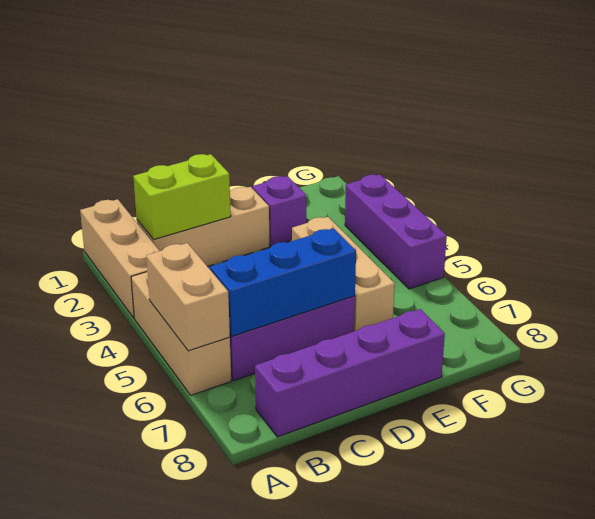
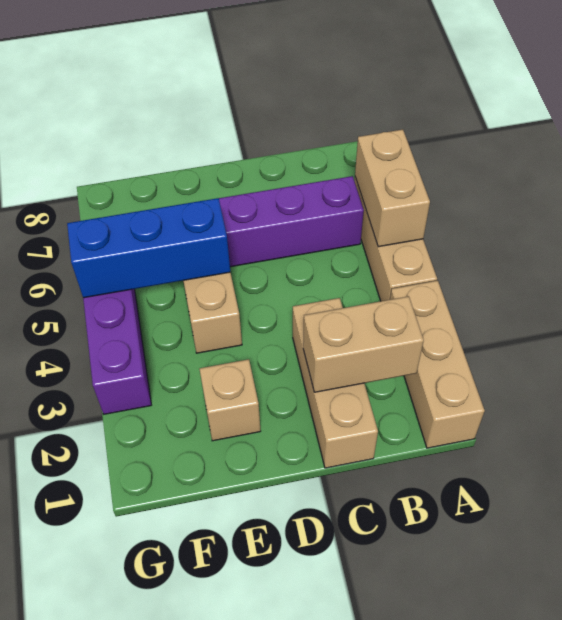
tan brick B2:D2 level 1 -> tan brick C1:C3 level 1
lime brick B2:C2 level 2 -> tan brick B2:C2 level 2
blue brick B6:D6 level 2 -> blue brick E5:G5 level 2
purple brick B8:E8 level 1 -> none
purple brick E2 level 1 -> tan brick E2 level 1

